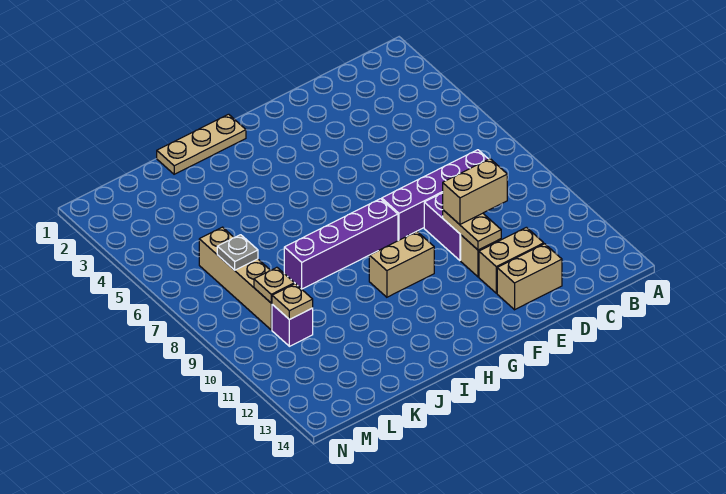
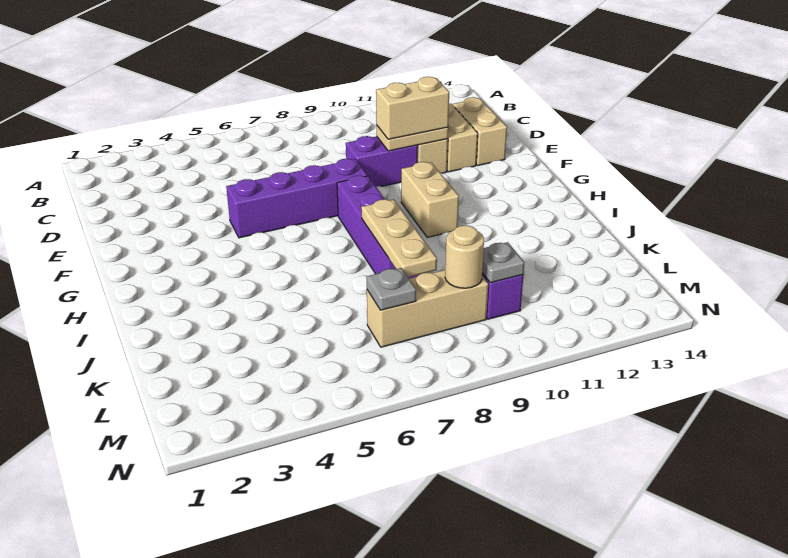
purple brick C8:F8 level 1 -> purple brick F5:F8 level 1
tan brick D10:E10 level 3 -> tan brick E10:E11 level 3
tan plate H1:J1 level 1 -> tan plate I8:K8 level 2
tan brick L6:L9 level 1 -> tan brick L7:L9 level 1
tan plate L9 level 2 -> tan round brick L9 level 2
tan plate L10 level 2 -> grey plate L10 level 2

